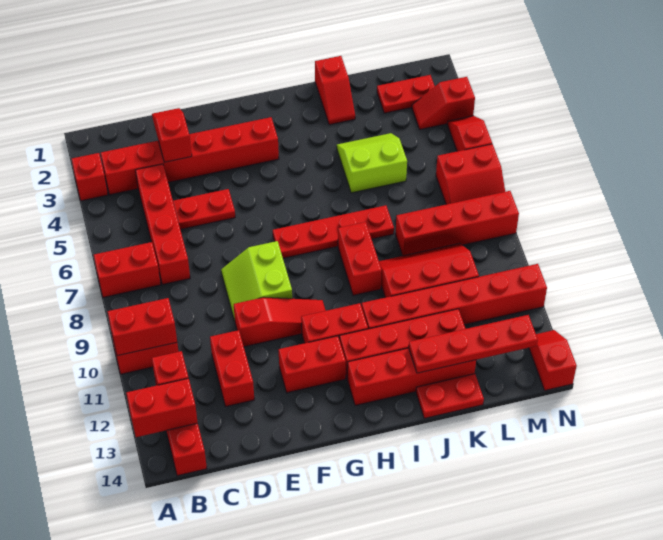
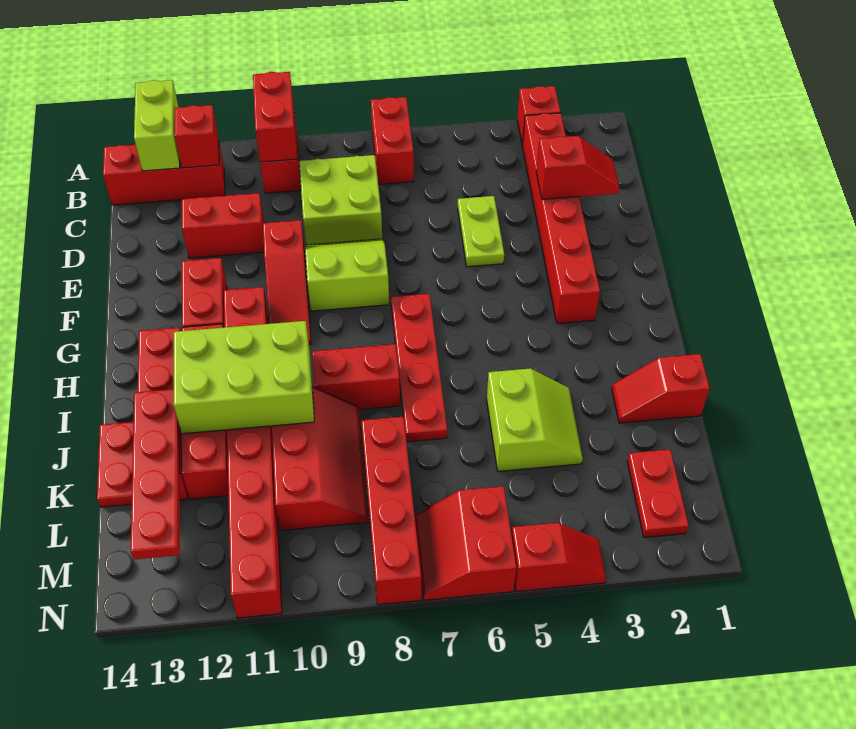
red brick A13:B13 level 2 -> lime brick A13:B13 level 2
red brick C4:C7 level 1 -> none
none -> lime brick C8:D9 level 1
red plate D5:E5 level 1 -> lime plate D5:E5 level 1
none -> lime brick I10:J12 level 2
red slope M3:N3 level 1 top N -> none
red slope N13:N14 level 1 top 14 -> none

